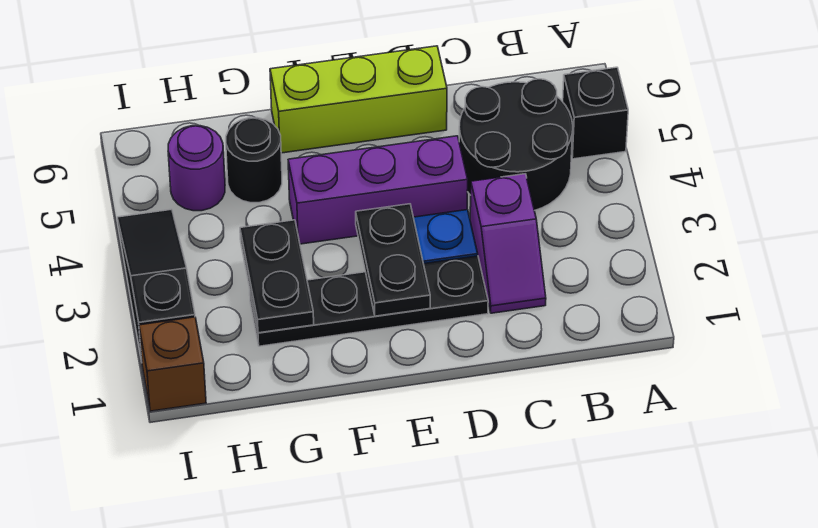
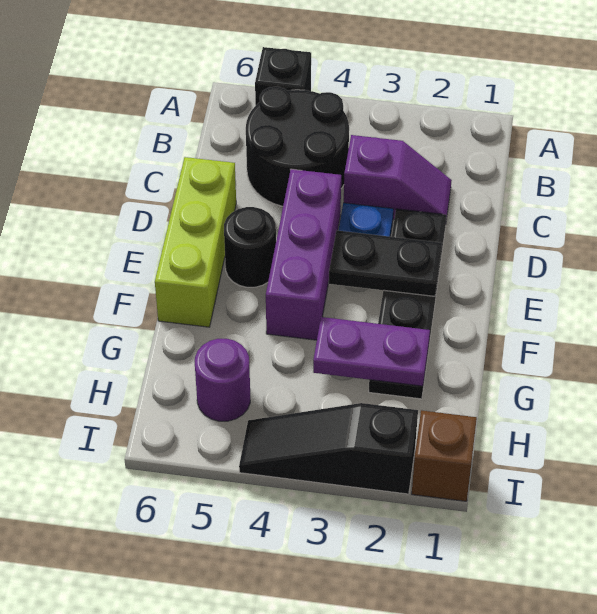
black plate G2:G3 level 2 -> purple plate G2:G3 level 2
black round brick G5 level 1 -> black round brick E5 level 1

